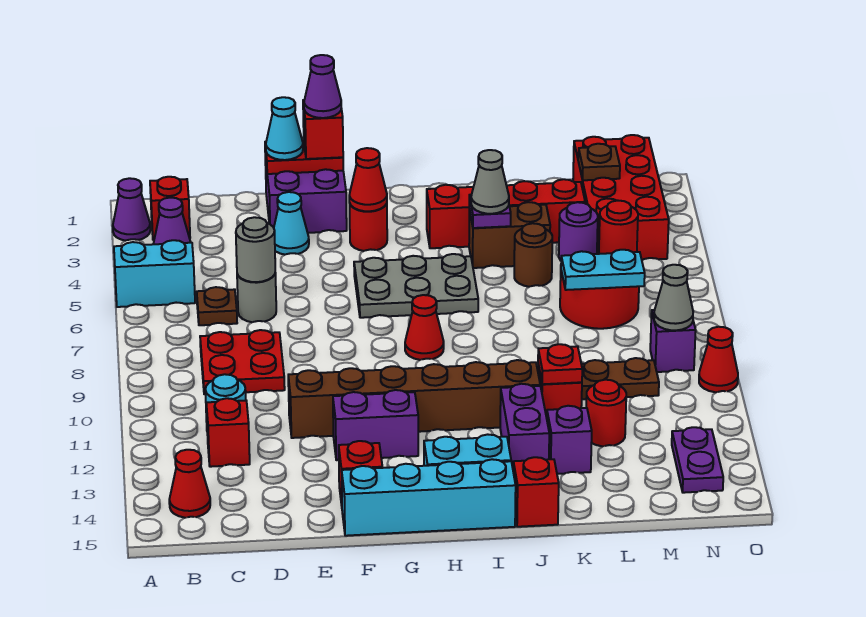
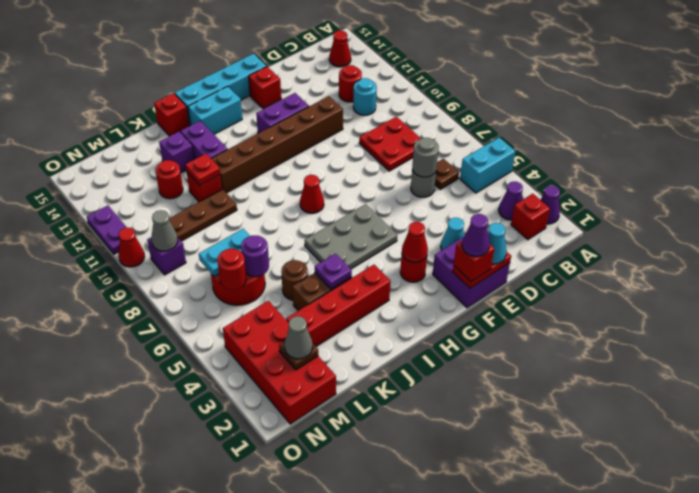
red brick C12 level 1 -> red round brick C12 level 1
grey cone J4 level 3 -> grey cone M2 level 3
purple plate N13:N14 level 1 -> purple plate O11:O12 level 1

